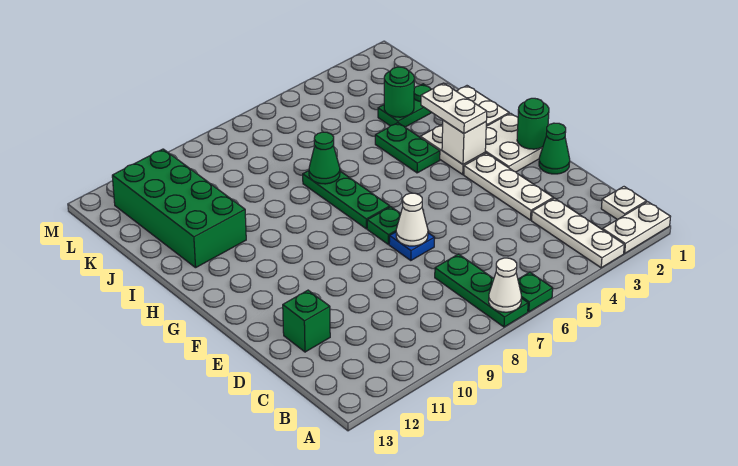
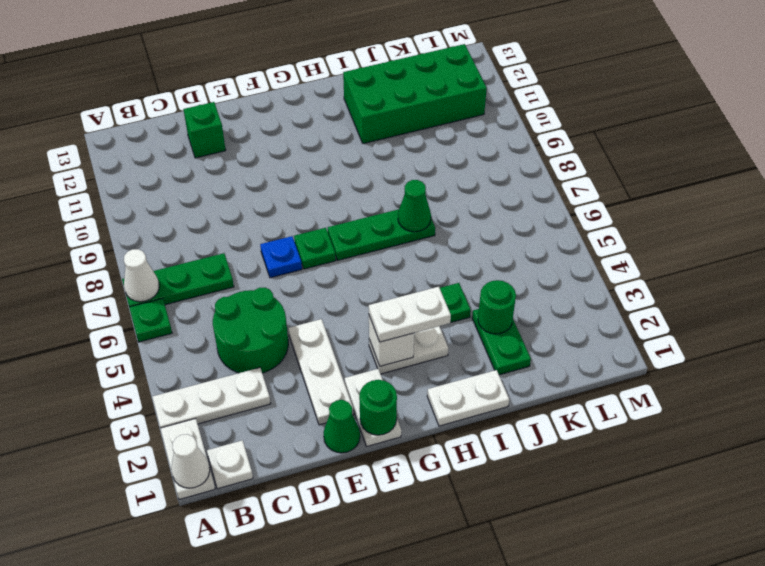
none -> green round brick C4:D5 level 1
white plate D3:F3 level 1 -> white plate E2:E4 level 1
white cone E7 level 2 -> white cone A1 level 2
white plate F1:G2 level 1 -> white plate F1:F2 level 1

